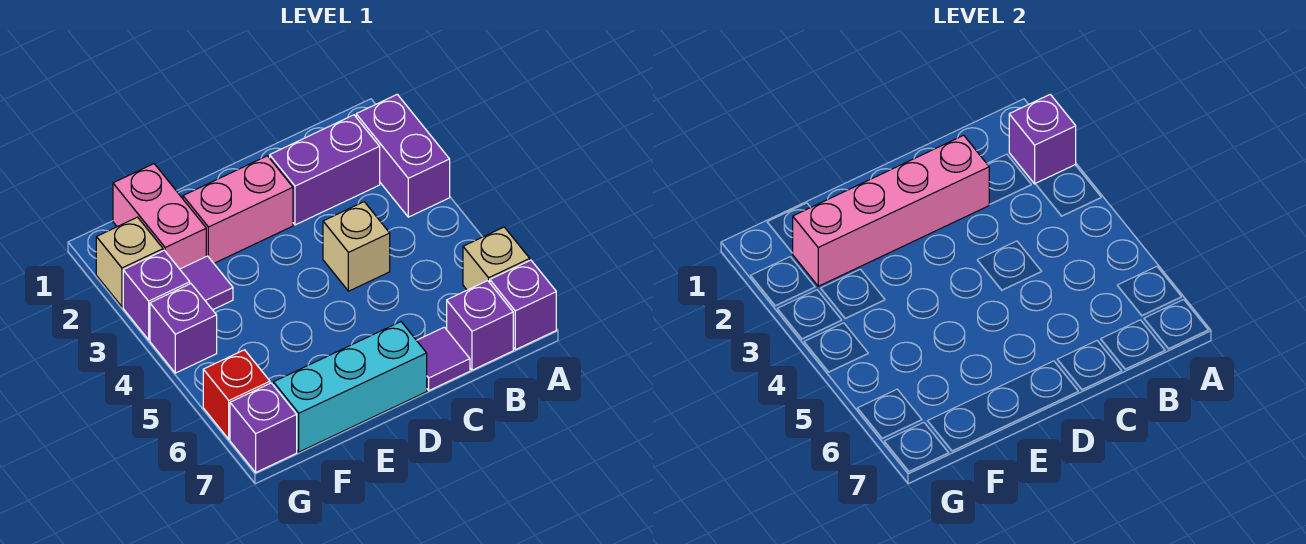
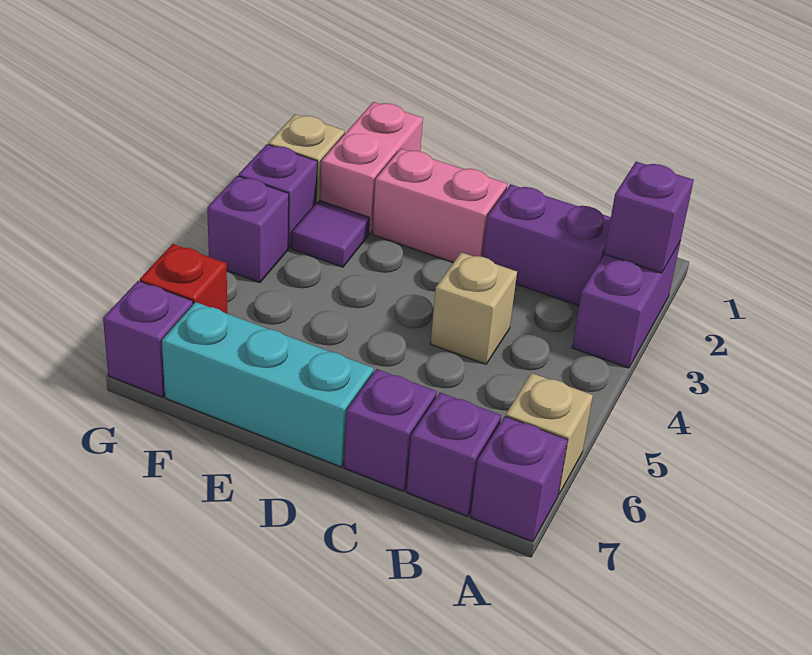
pink brick C2:F2 level 2 -> none
purple tile C7 level 1 -> purple brick C7 level 1

